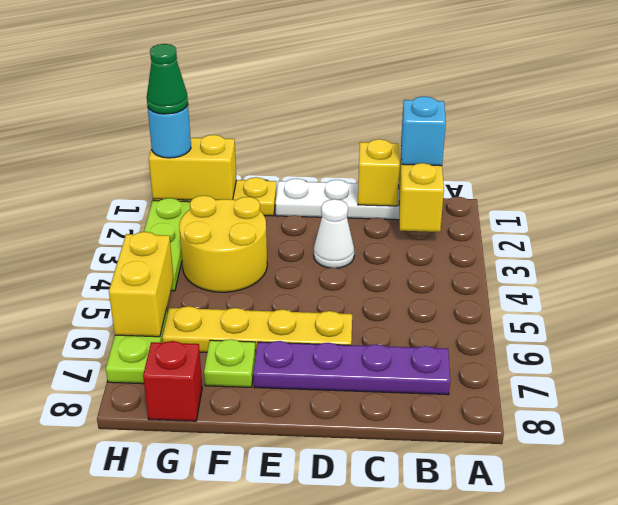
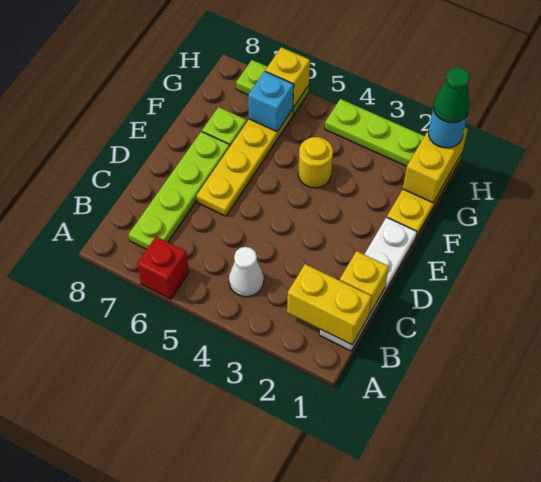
cyan brick B1 level 3 -> cyan brick G6 level 2
purple plate B7:E7 level 1 -> lime plate B7:E7 level 1
white cone D3 level 1 -> white cone B4 level 1
yellow round brick F3:G4 level 1 -> yellow round brick F4 level 1
red brick G8 level 1 -> red brick A6 level 1
yellow brick H5:H6 level 2 -> yellow brick H6 level 2

